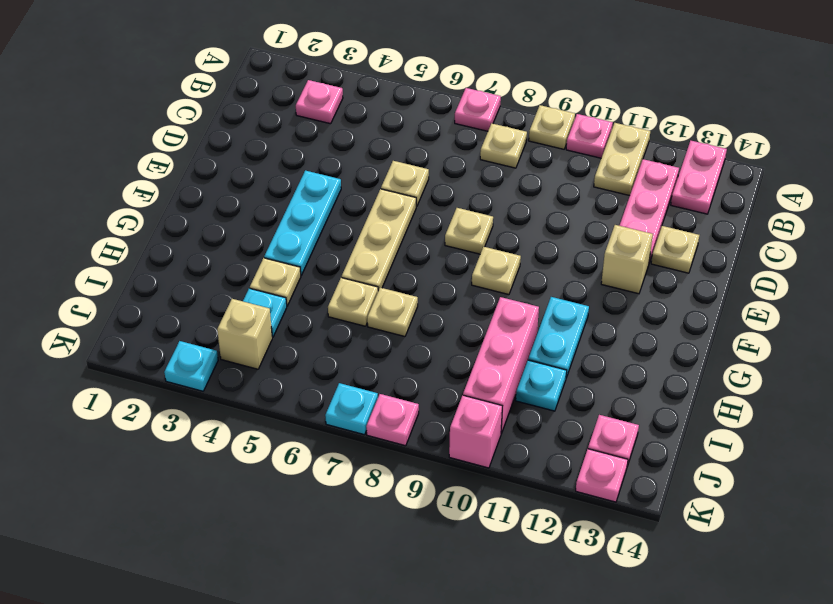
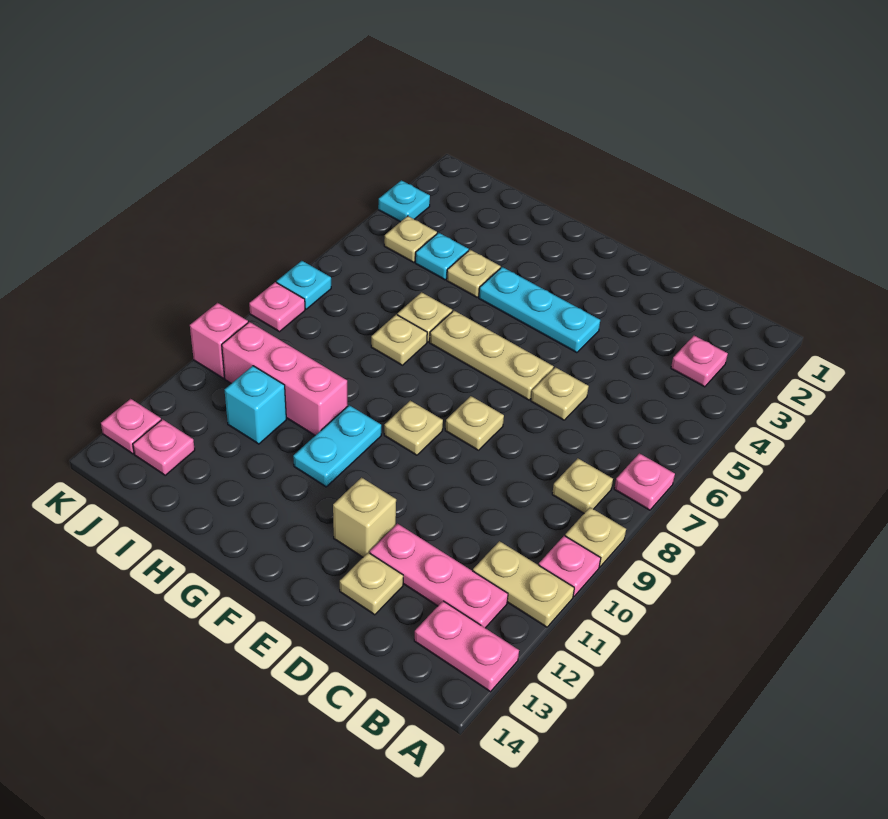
cyan plate G11:H11 level 1 -> cyan plate G10:G11 level 1
cyan plate I11 level 1 -> cyan brick I11 level 1
tan brick J4 level 1 -> tan plate J4 level 1

